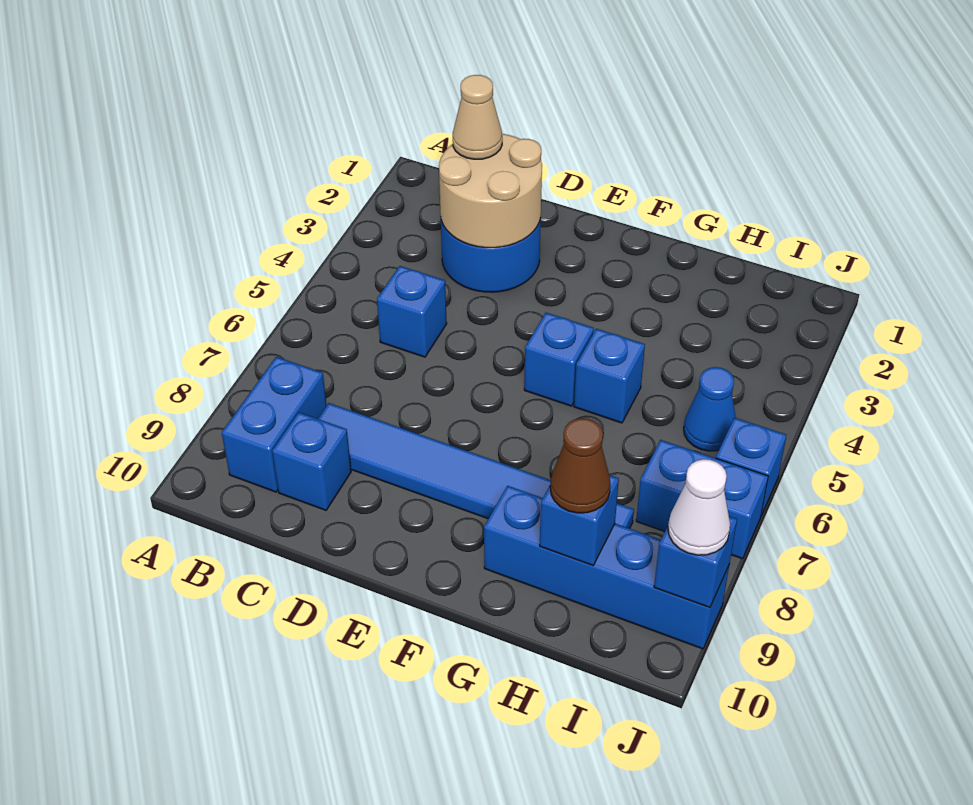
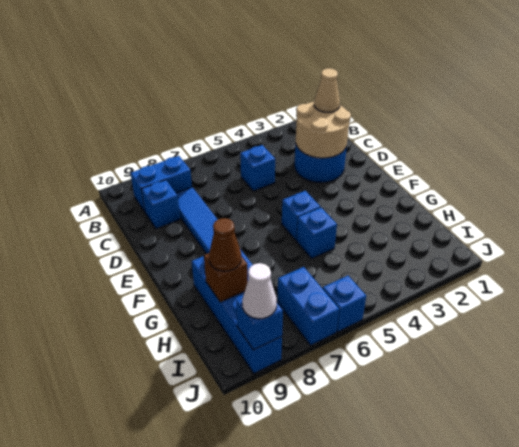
blue brick H9 level 2 -> brown brick H9 level 2
blue cone I5 level 1 -> none

